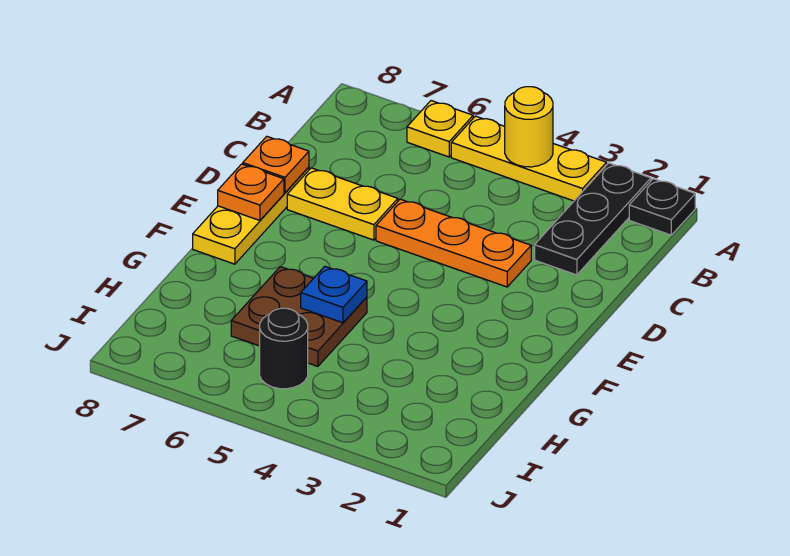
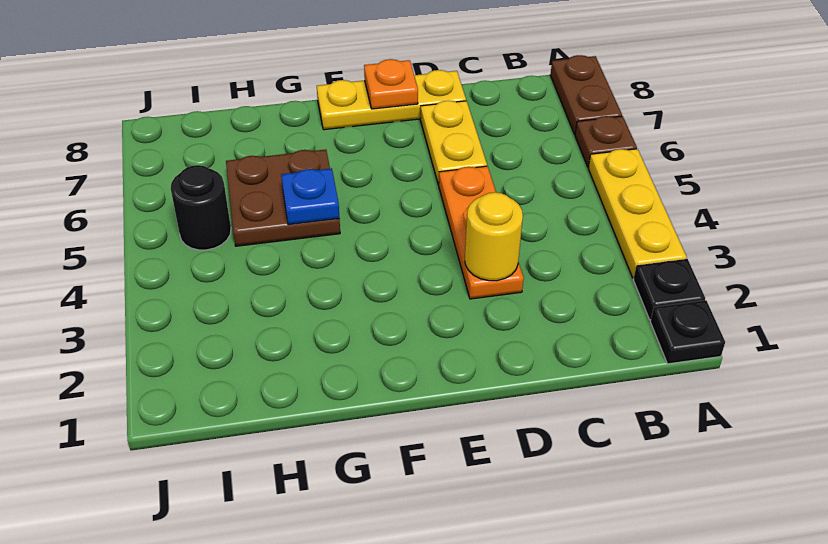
black plate A2:C2 level 1 -> black plate A2 level 1
yellow round brick A4 level 2 -> yellow round brick D3 level 2
yellow plate A6 level 1 -> brown plate A6 level 1
none -> brown plate A7:A8 level 1
orange plate D8 level 2 -> none

